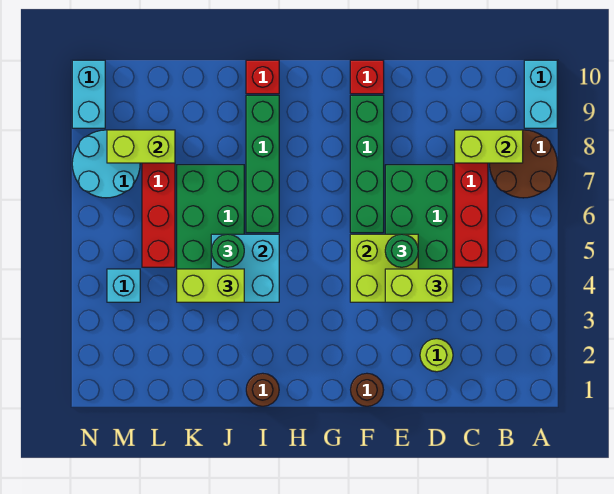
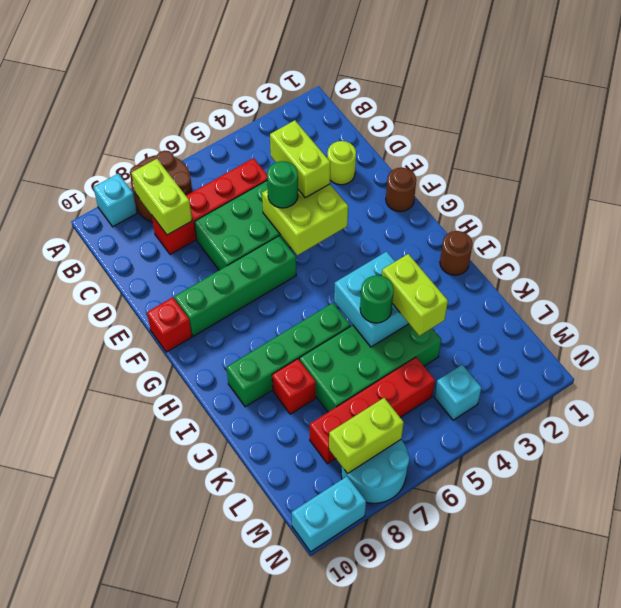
cyan brick A9:A10 level 1 -> cyan brick A9 level 1
red brick I10 level 1 -> red brick J8 level 1
lime brick L8:M8 level 2 -> lime brick M7:M8 level 2

